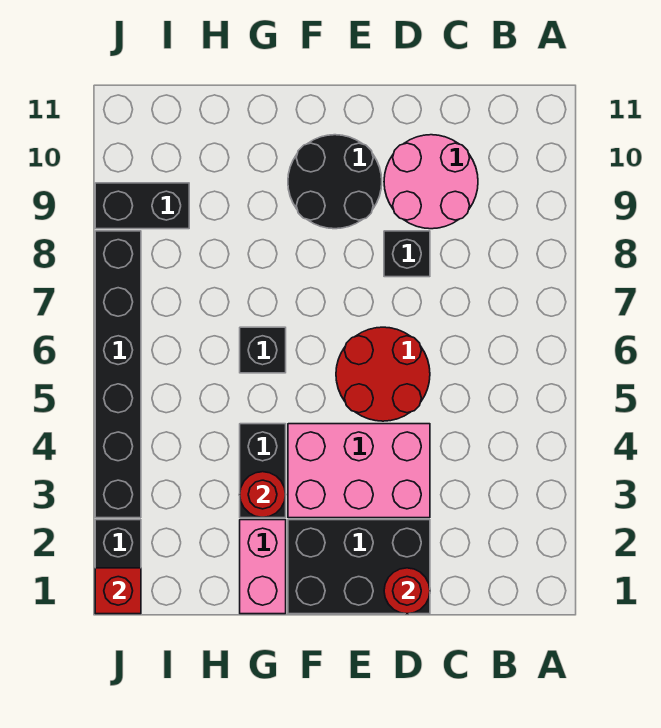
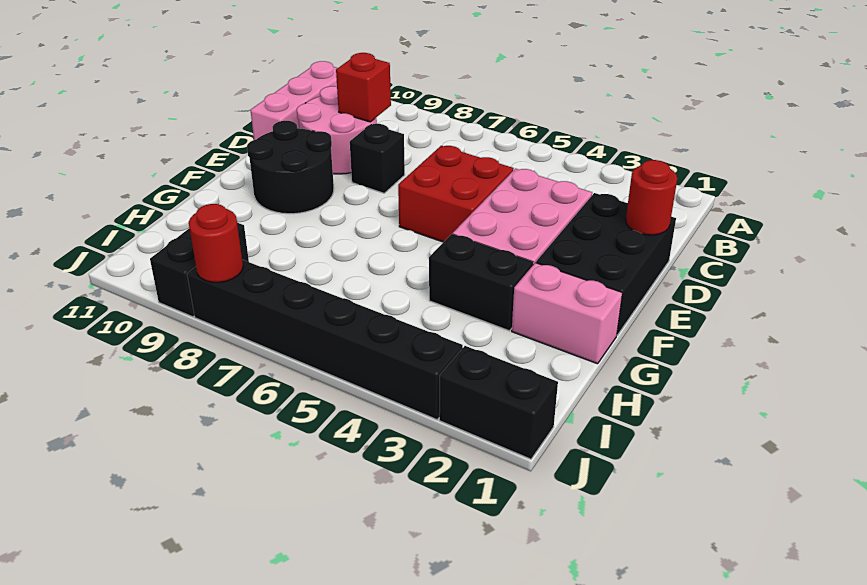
none -> pink brick B11:D11 level 1
red round brick D5:E6 level 1 -> red brick D5:E6 level 1
red round brick G3 level 2 -> red round brick J8 level 2
black brick G6 level 1 -> none
red brick J1 level 2 -> red brick C9 level 2

